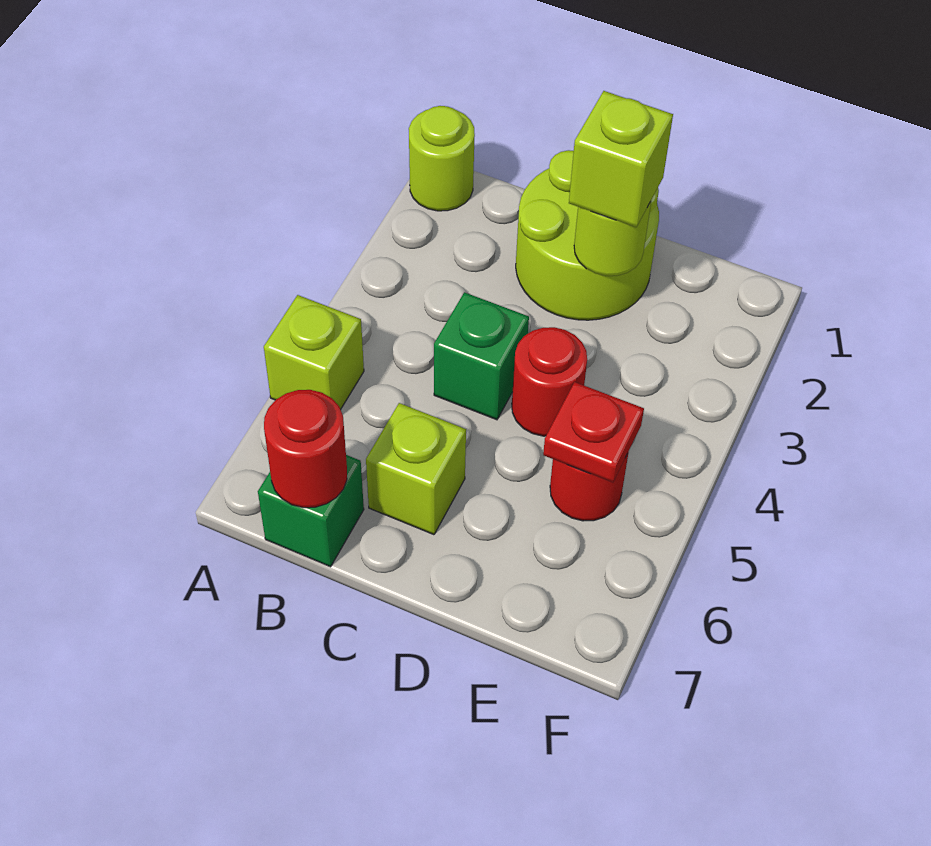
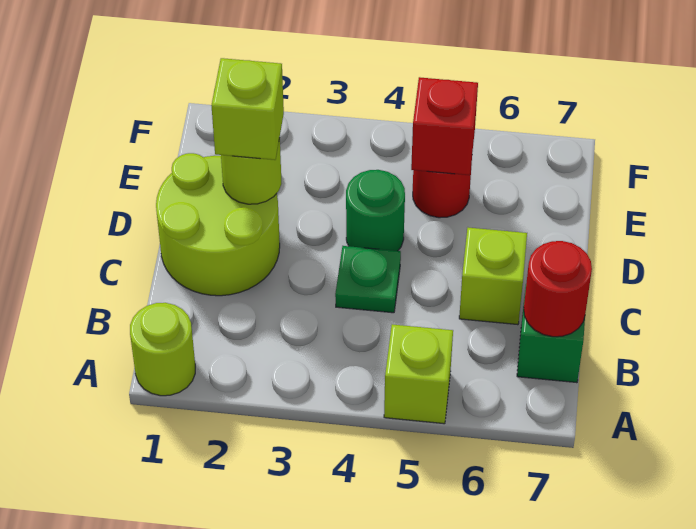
green brick C4 level 1 -> green plate C4 level 1
red round brick D4 level 1 -> green round brick D4 level 1
red plate E5 level 2 -> red brick E5 level 2

